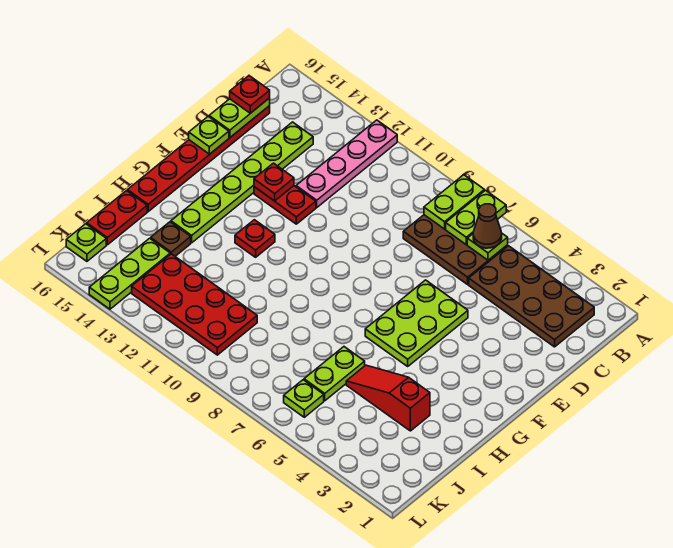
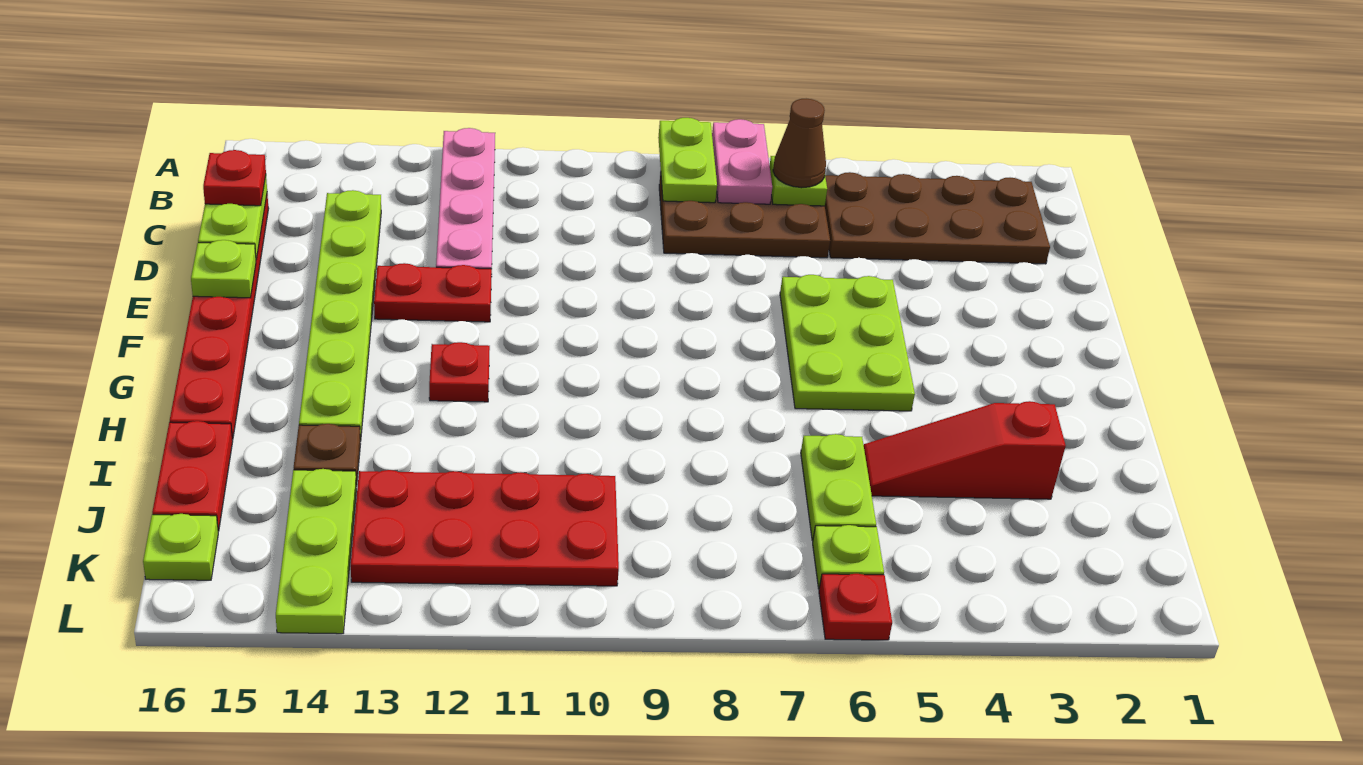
lime plate A7:B7 level 2 -> pink plate A7:B7 level 2
red plate E13 level 2 -> red plate L6 level 1

